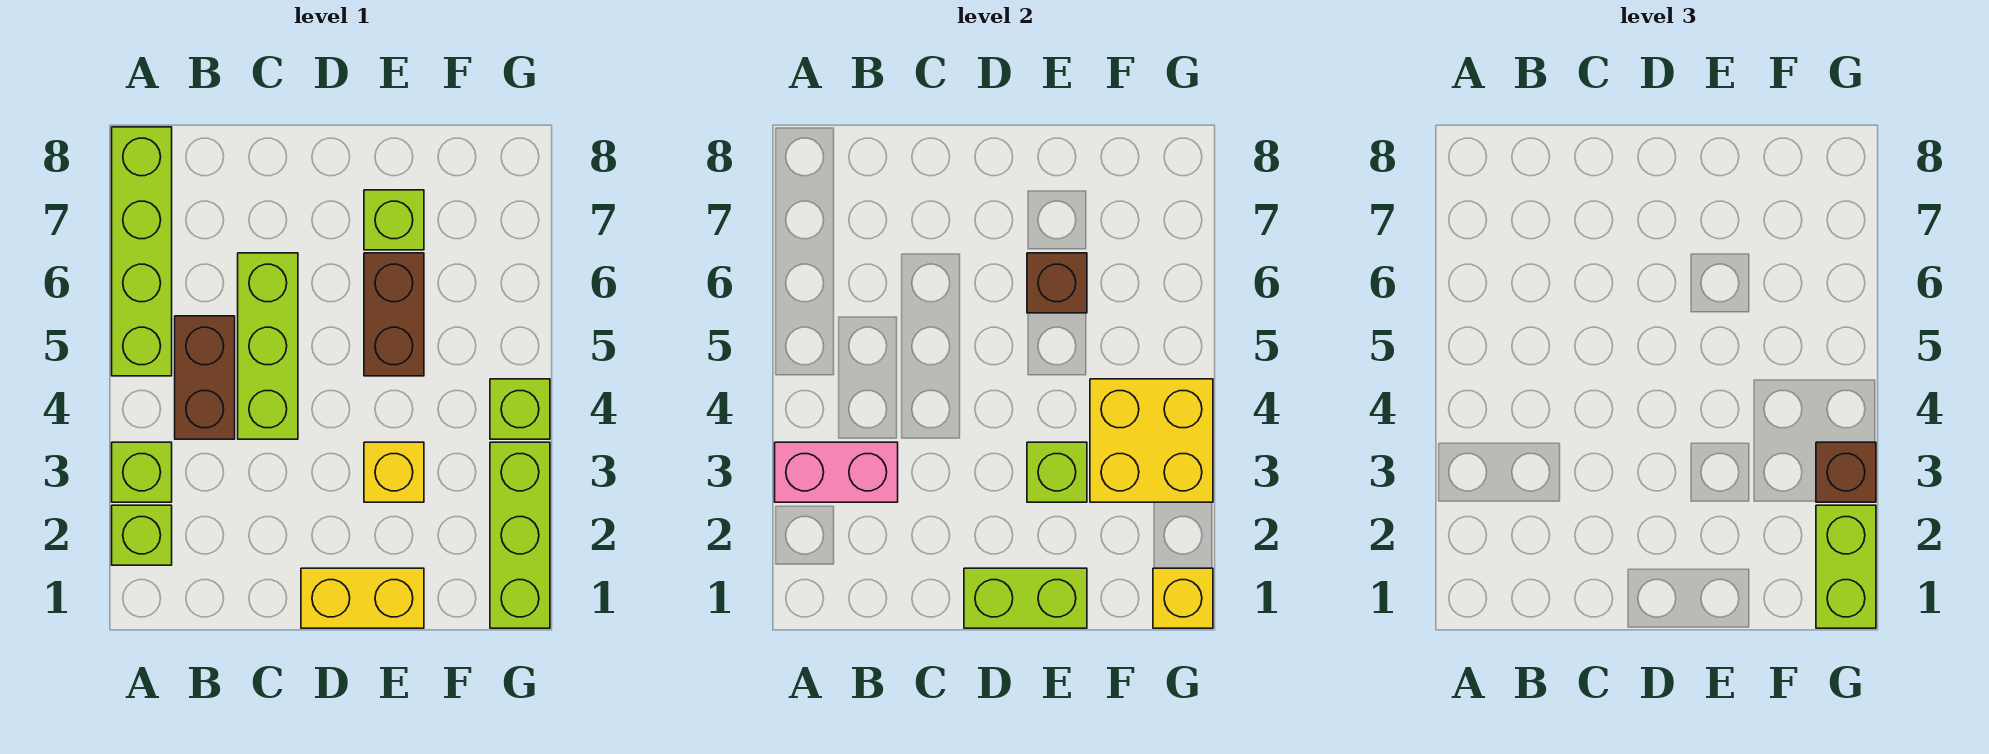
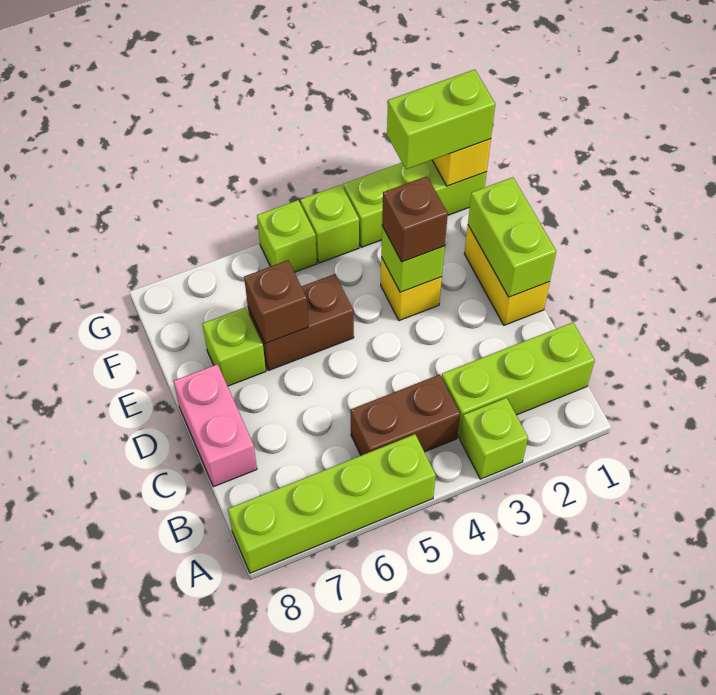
lime brick A2 level 1 -> lime brick G5 level 1
pink brick A3:B3 level 2 -> pink brick C8:D8 level 1
lime brick C4:C6 level 1 -> lime brick B1:B3 level 1
yellow brick F3:G4 level 2 -> none
brown brick G3 level 3 -> brown brick E3 level 3

